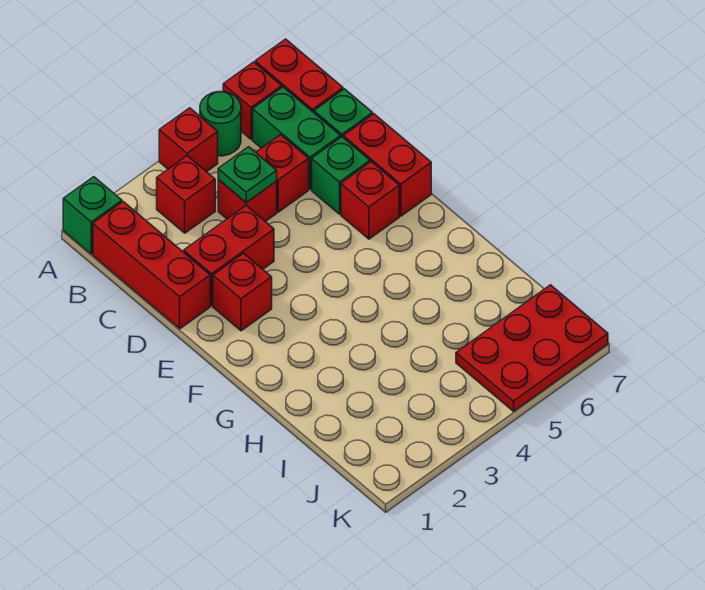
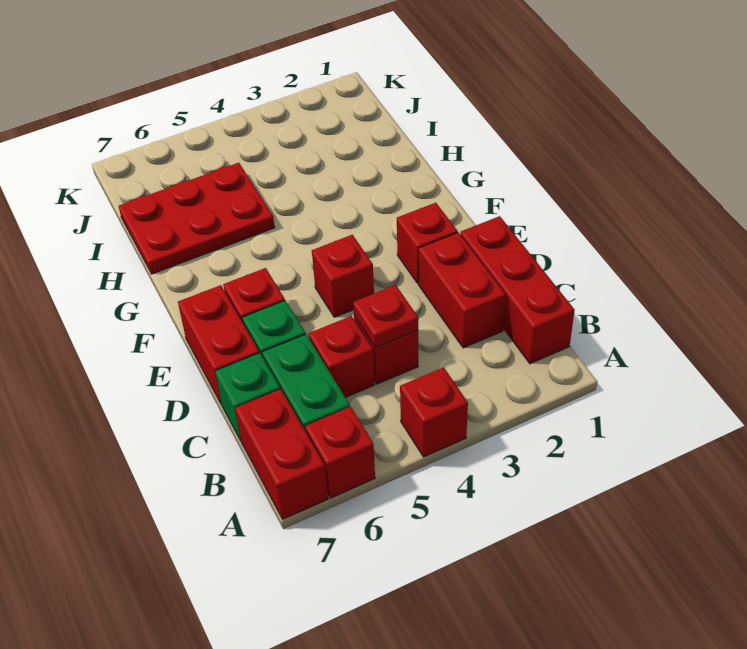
green brick A1 level 1 -> none
green round brick A5 level 1 -> none
red brick B3 level 1 -> red brick E4 level 1
green plate C4 level 2 -> red plate C4 level 2
red brick D2:D3 level 1 -> red brick C2:D2 level 1
red plate J5:K7 level 1 -> red plate H5:I7 level 1

